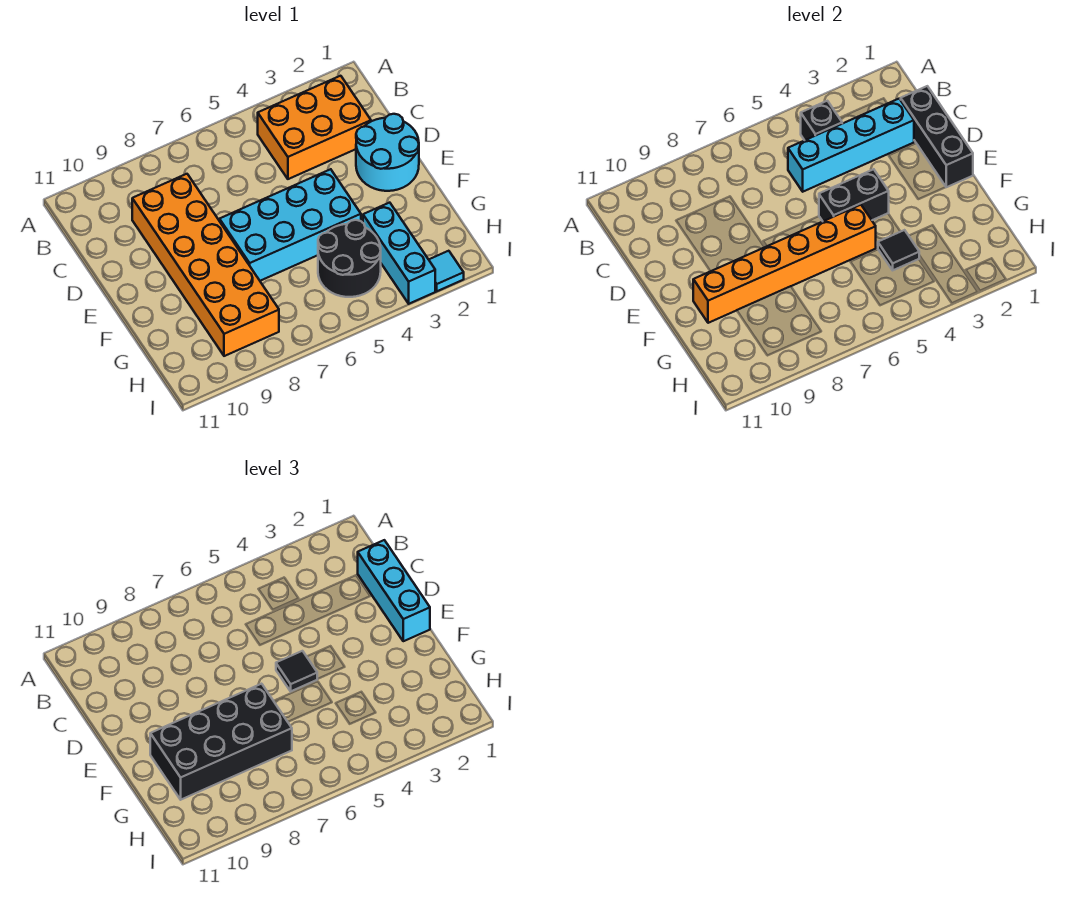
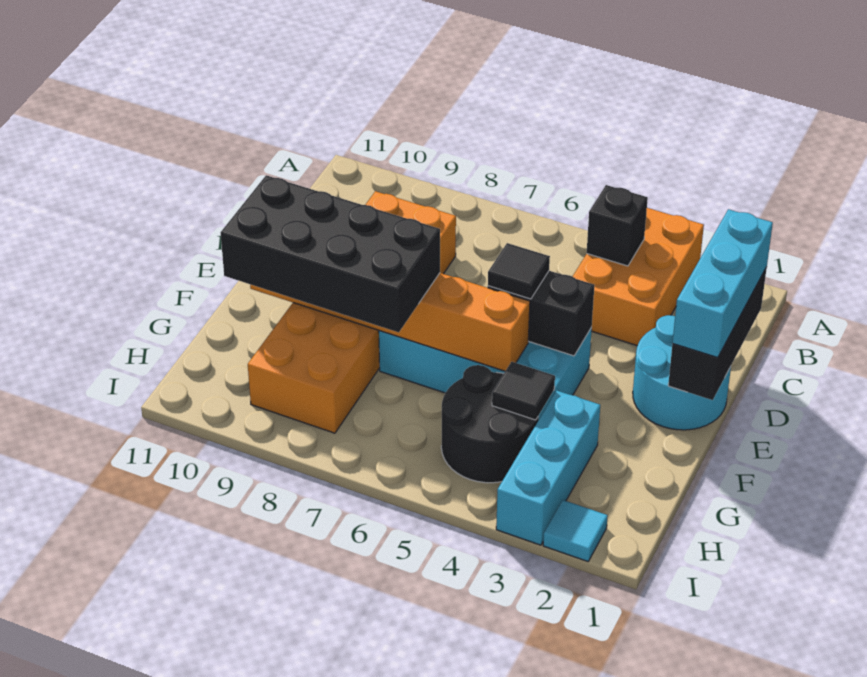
orange brick B2:C4 level 1 -> orange brick A3:C4 level 1
cyan brick C2:C5 level 2 -> none

